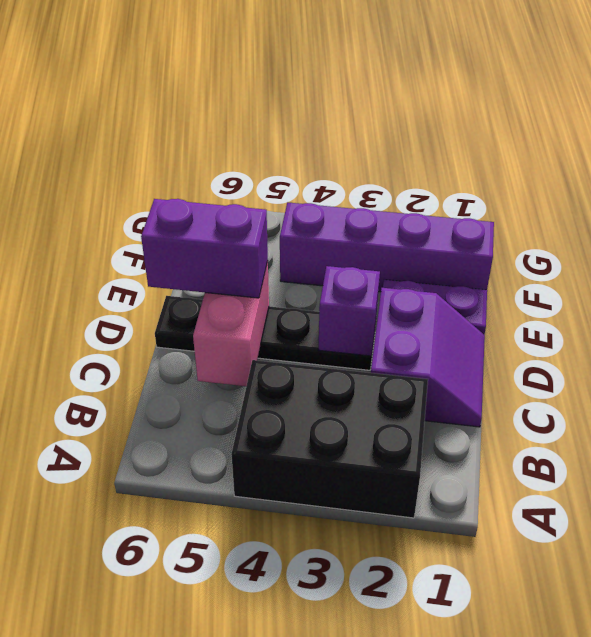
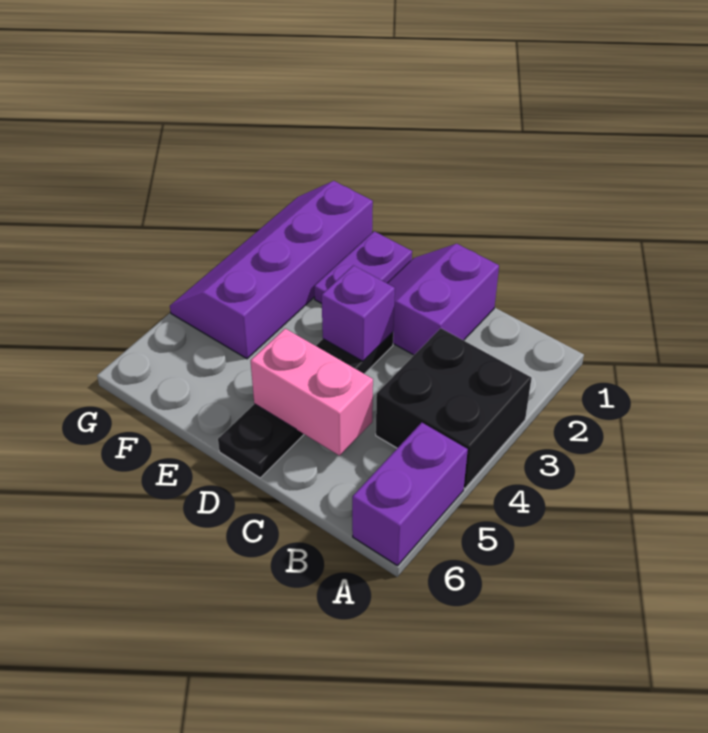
black brick A2:B4 level 1 -> black brick A3:B4 level 1
purple slope C1:D2 level 1 top 2 -> purple slope C1:D2 level 1 top C
purple brick D5:D6 level 3 -> purple brick A5:A6 level 1

